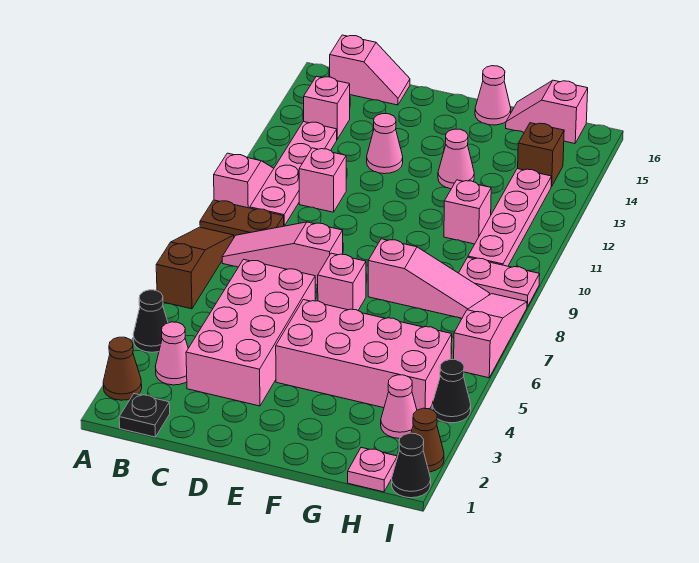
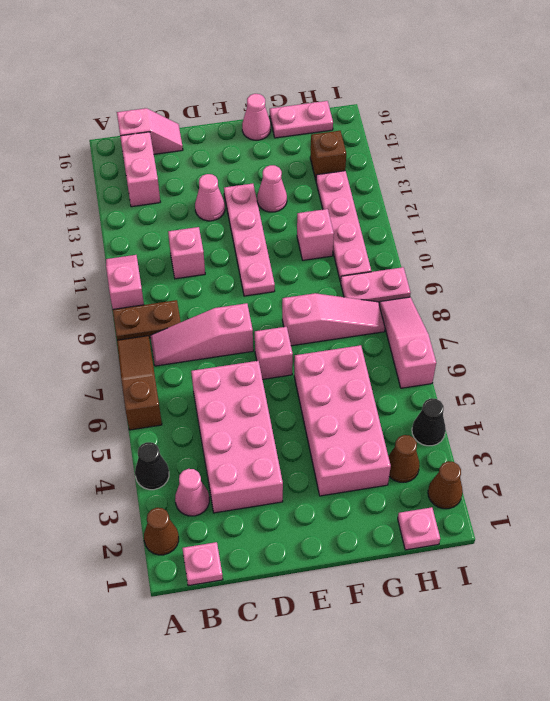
black plate B1 level 1 -> pink plate B1 level 1
pink plate B10:B13 level 1 -> pink plate E10:E13 level 1
pink brick B14 level 1 -> pink brick B14:B15 level 1
pink brick E4:H5 level 1 -> pink brick F3:G6 level 1
pink slope G16:H16 level 1 top H -> pink plate G16:H16 level 1
pink cone H3 level 1 -> brown cone H3 level 1
black cone I1 level 1 -> none

